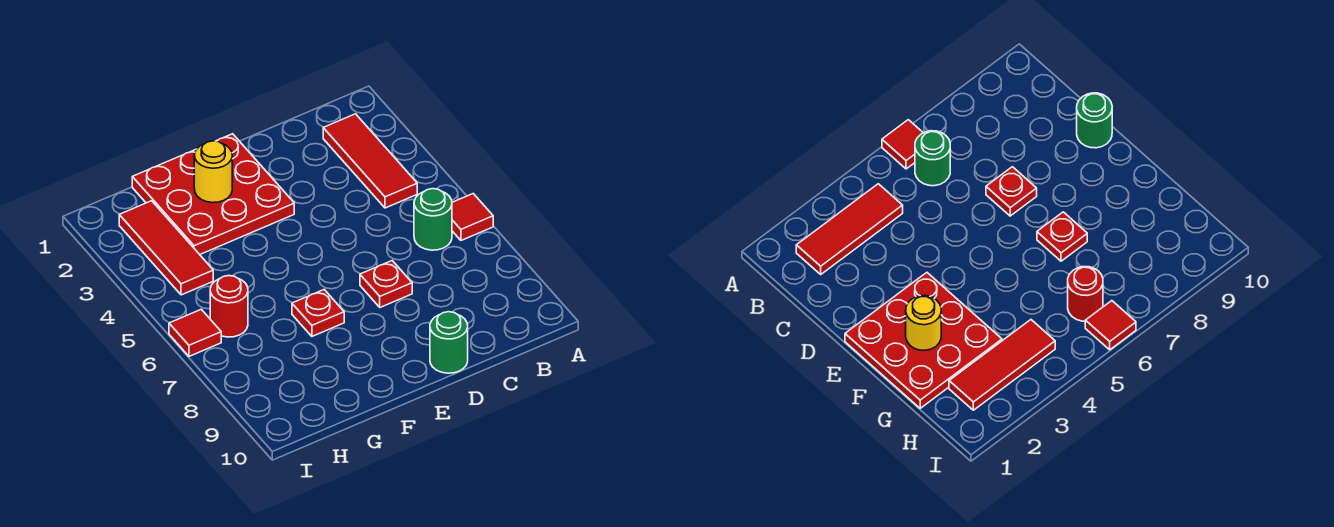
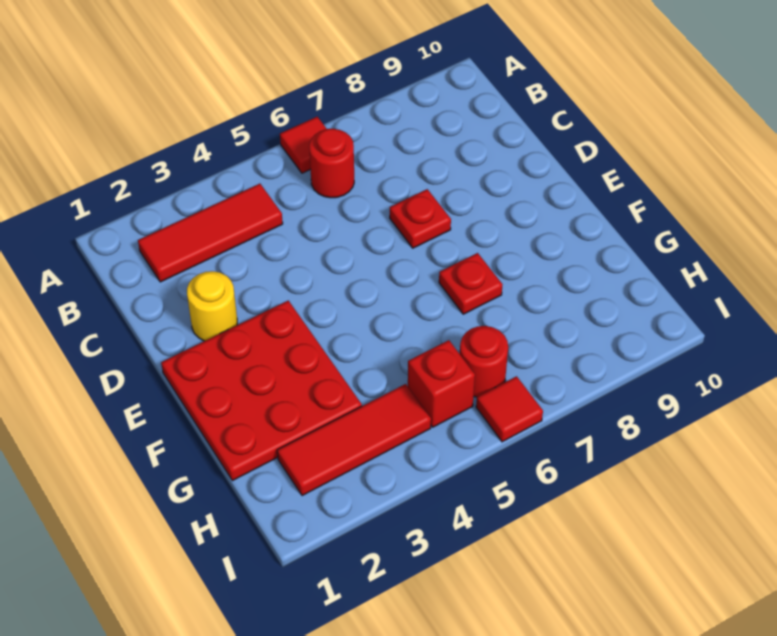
green round brick B6 level 1 -> red round brick B6 level 1
green round brick D10 level 1 -> none
yellow round brick F2 level 2 -> yellow round brick D2 level 1
none -> red brick H5 level 1

